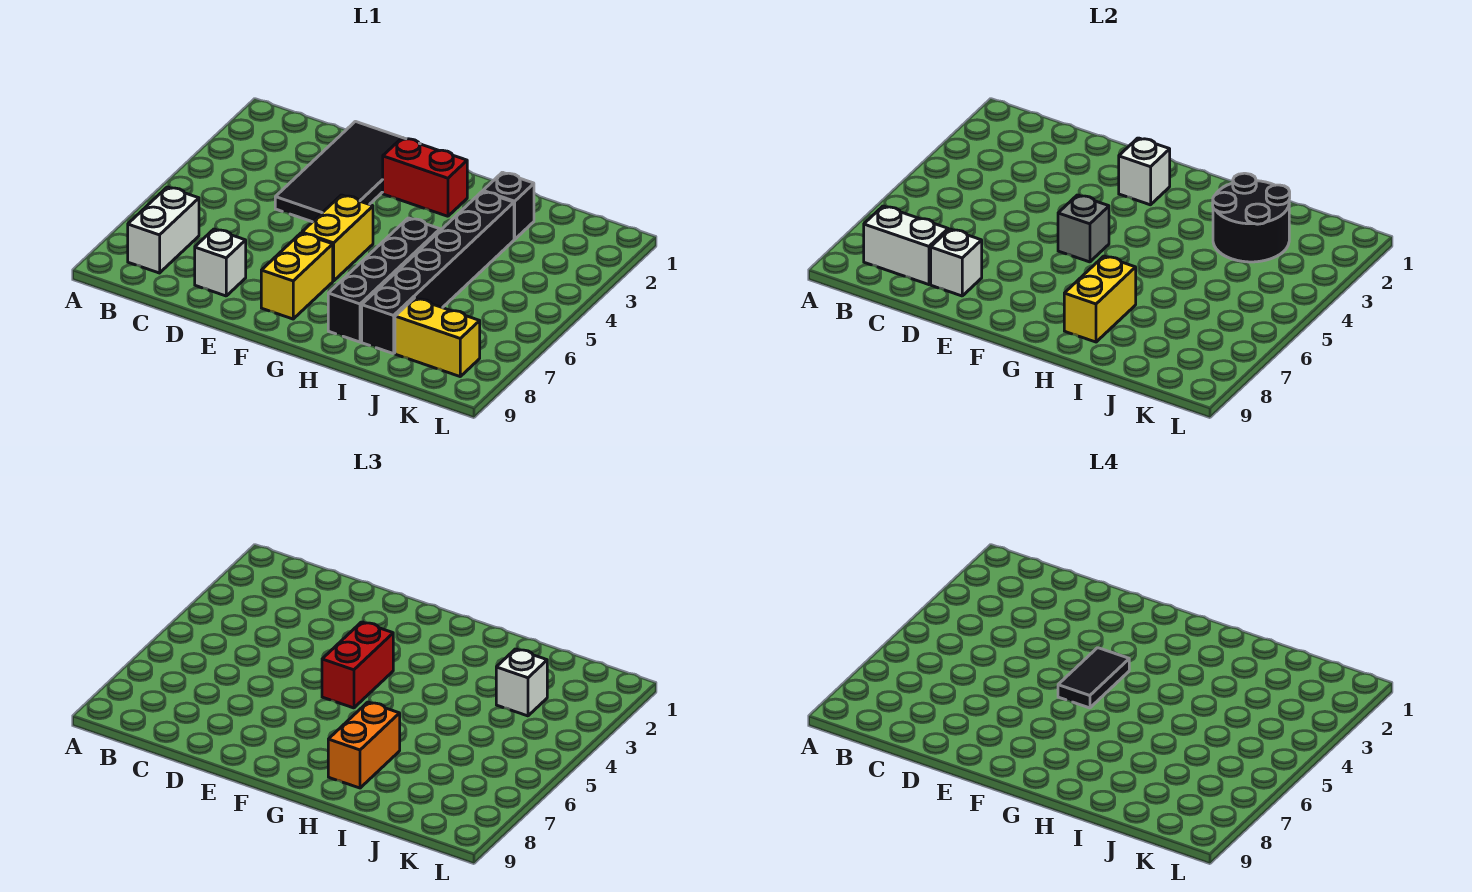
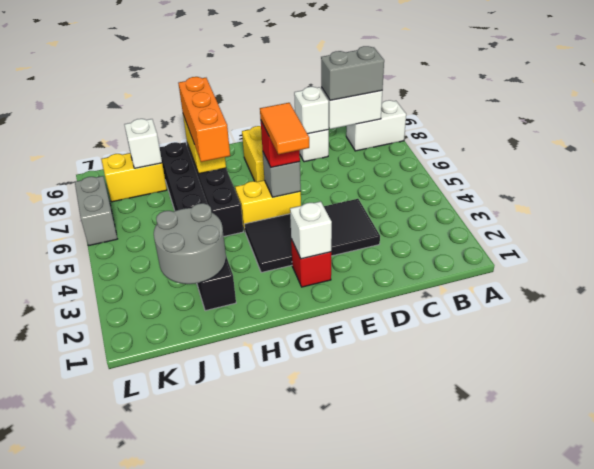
white brick B7:B8 level 1 -> white brick A8:B8 level 1
none -> grey brick B8:C8 level 3
black tile D1:E4 level 1 -> black tile D3:G4 level 1
red brick F2:G2 level 1 -> red brick F2 level 1
red brick F4:F5 level 3 -> red brick F5 level 3
black tile F4:F5 level 4 -> orange tile F4:F5 level 4
yellow brick F5:F6 level 1 -> yellow brick F5:G5 level 1
orange brick H7:H8 level 3 -> orange brick H6:H8 level 3
black round brick I2:J3 level 2 -> grey round brick I2:J3 level 2
white brick J3 level 3 -> white brick J8 level 2
none -> grey brick L6:L7 level 1

